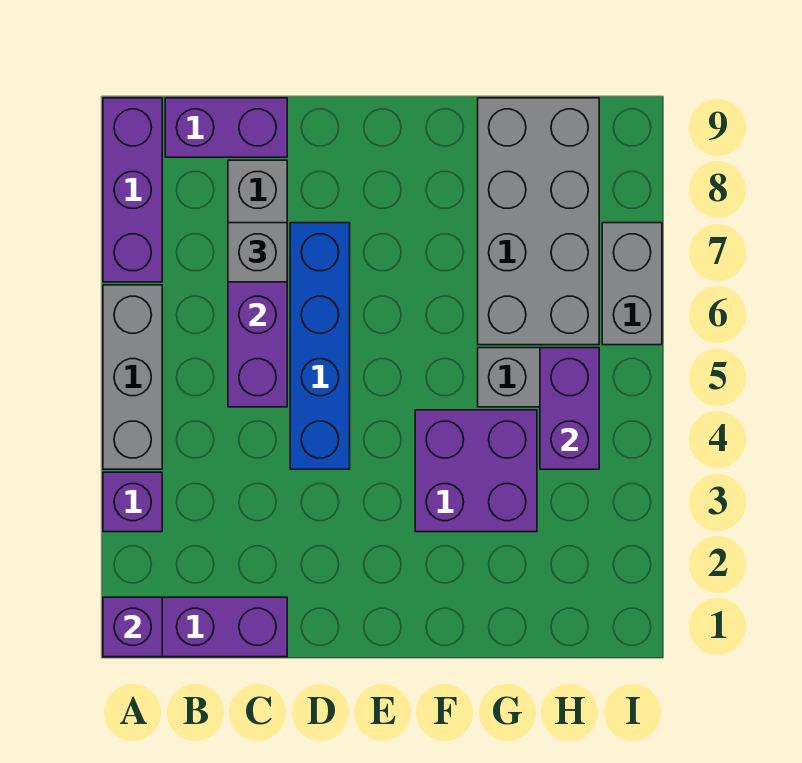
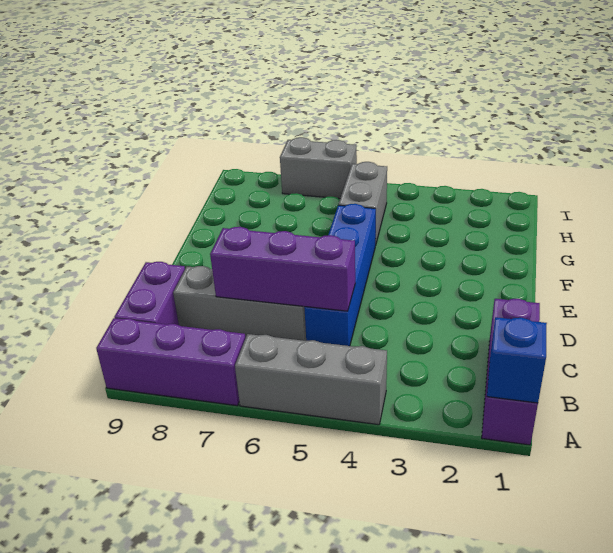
purple brick A1 level 2 -> blue brick A1 level 2
purple brick A3 level 1 -> none
grey brick C7 level 3 -> none
blue brick D4:D7 level 1 -> blue brick C5:F5 level 1
purple brick F3:G4 level 1 -> none
grey brick G6:H9 level 1 -> none
purple brick H4:H5 level 2 -> none

